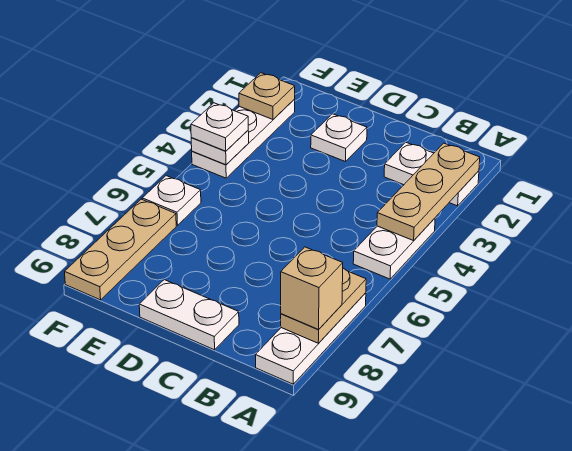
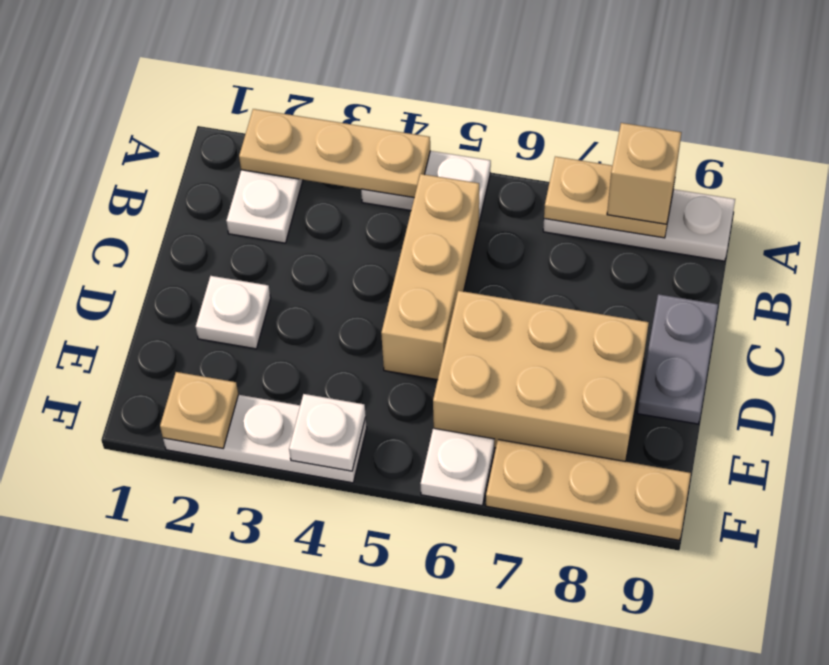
none -> tan brick B5:D5 level 1
white plate C9:D9 level 1 -> grey plate C9:D9 level 1
none -> tan brick D6:E8 level 1
white plate F4 level 3 -> none

